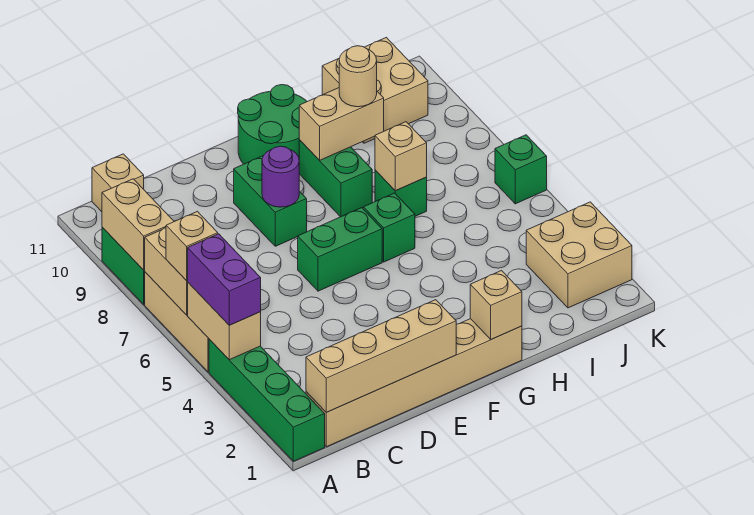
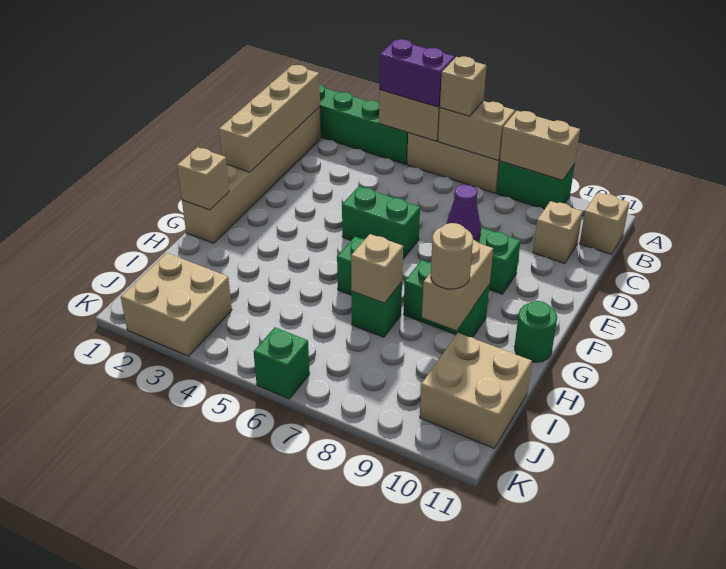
none -> tan brick C10 level 1
green brick E6:F6 level 1 -> green brick E5:E6 level 1
purple round brick E8 level 2 -> purple cone E8 level 2
green round brick F10:G11 level 1 -> green round brick G11 level 1

